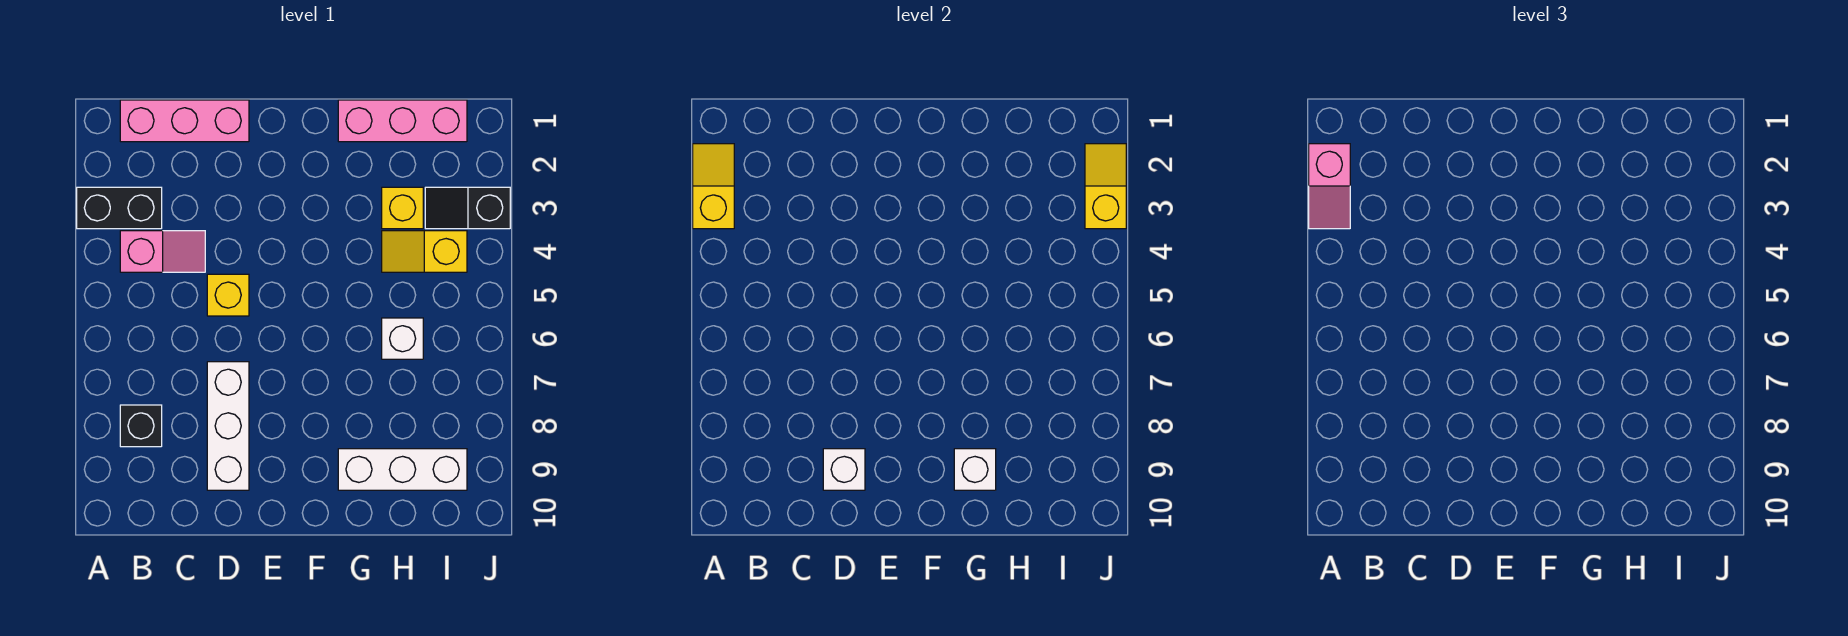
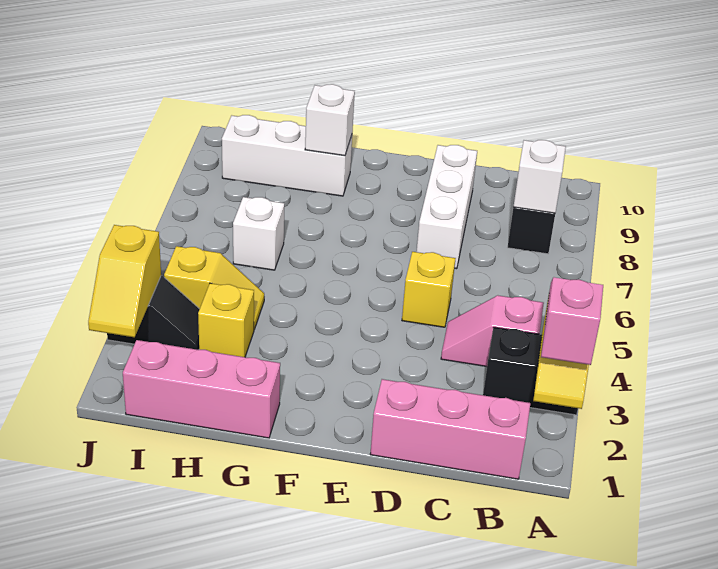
white brick D9 level 2 -> white brick B8 level 2

